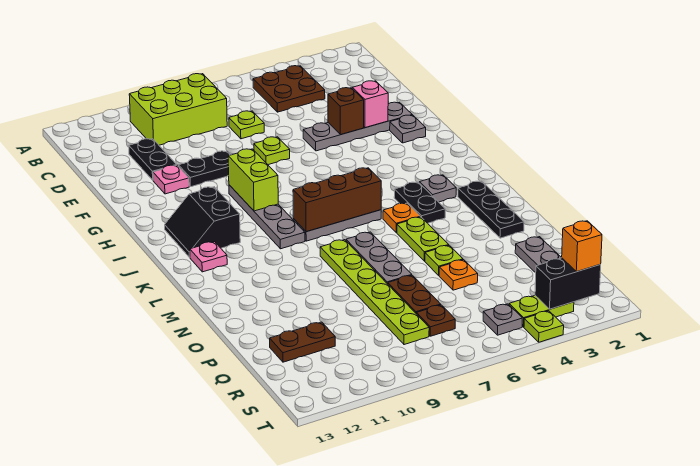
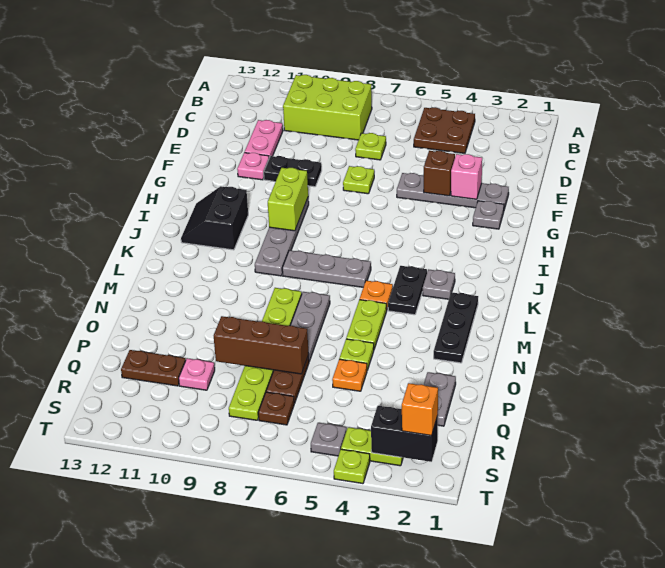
black plate D11:E11 level 1 -> pink plate D11:E11 level 1
brown brick K6:K8 level 2 -> brown brick P7:P9 level 2
pink plate K12 level 1 -> pink plate Q10 level 1

